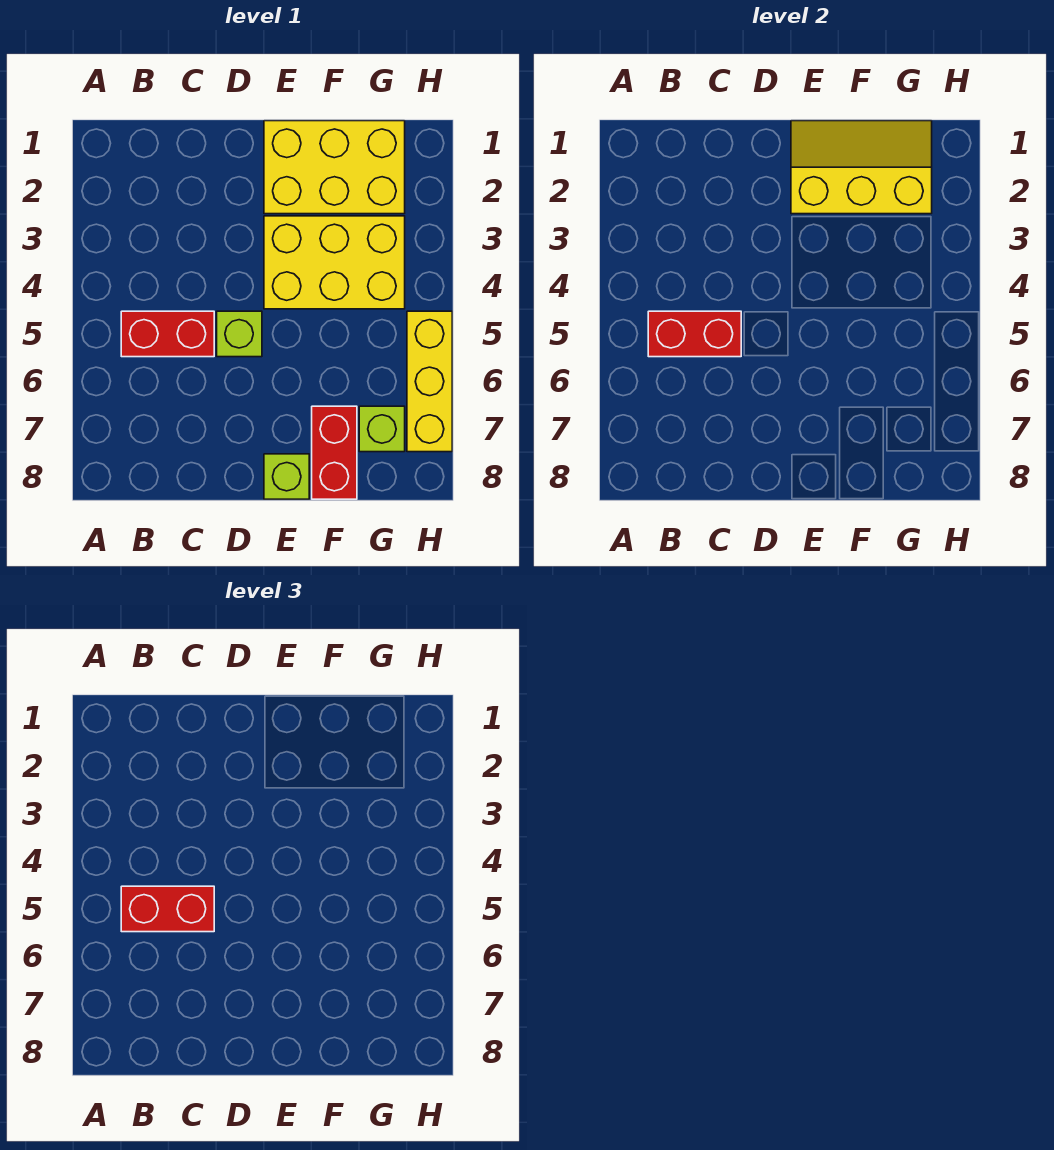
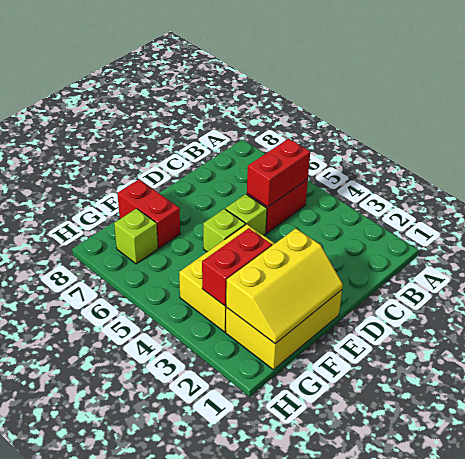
red brick B5:C5 level 3 -> red brick F3:G3 level 2
lime brick E8 level 1 -> lime brick E5 level 1
yellow brick H5:H7 level 1 -> none

